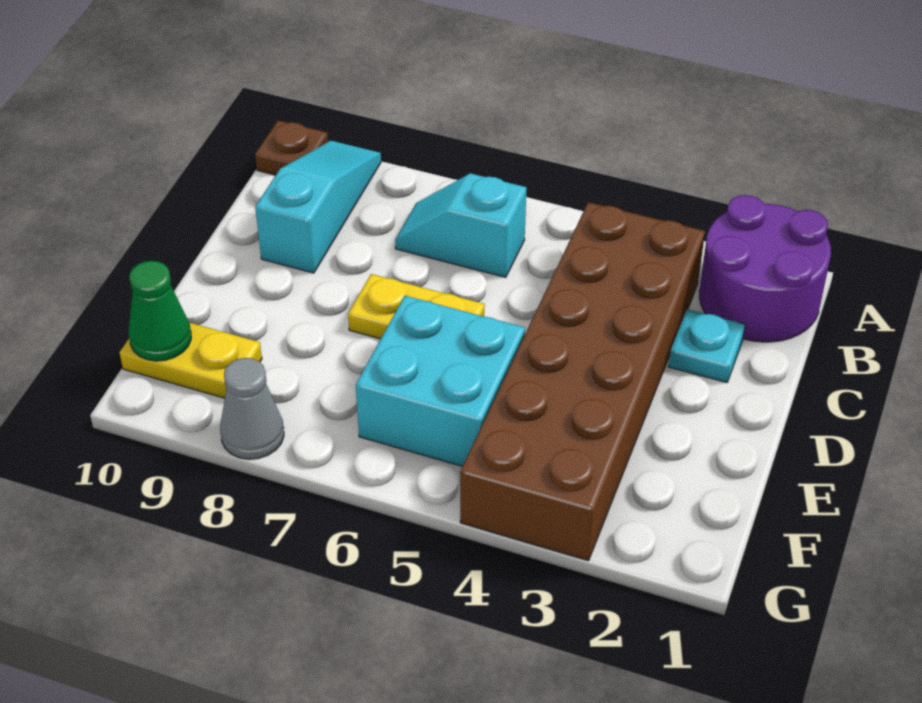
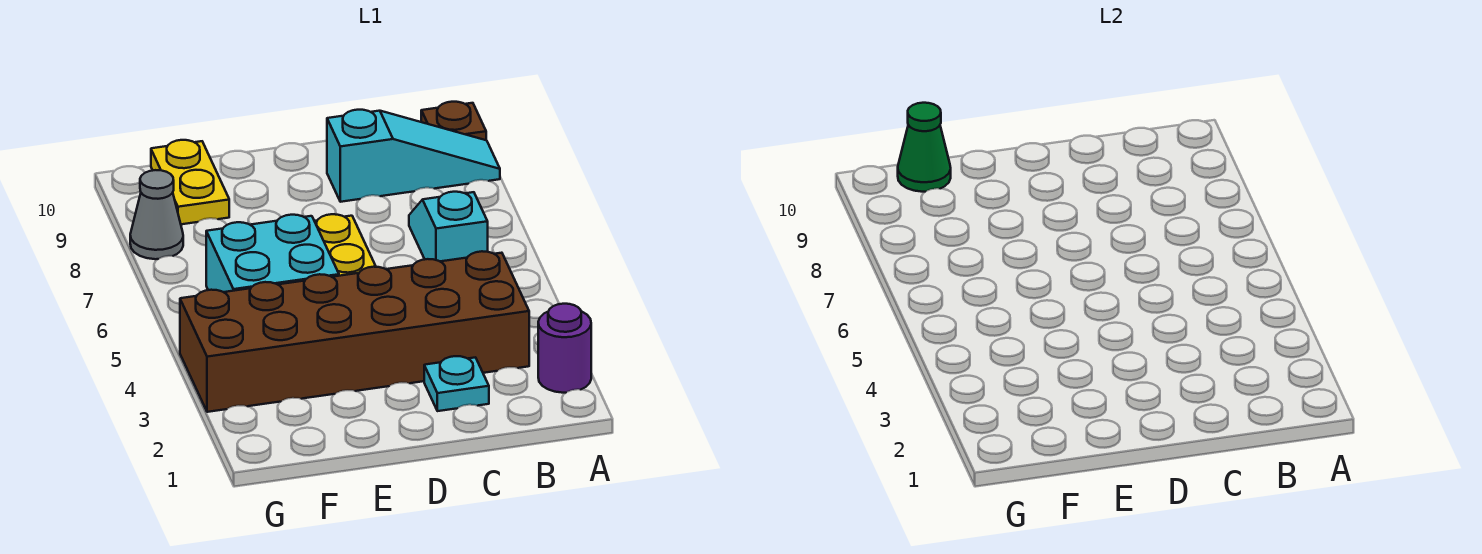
purple round brick A1:B2 level 1 -> purple round brick A2 level 1

